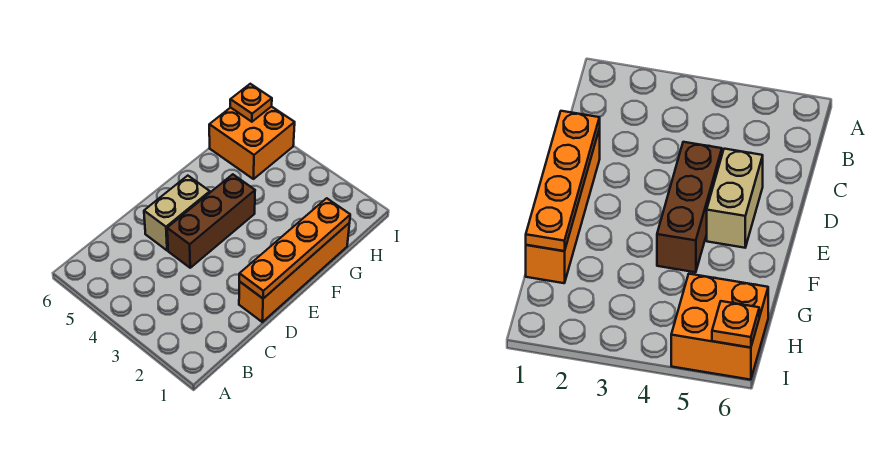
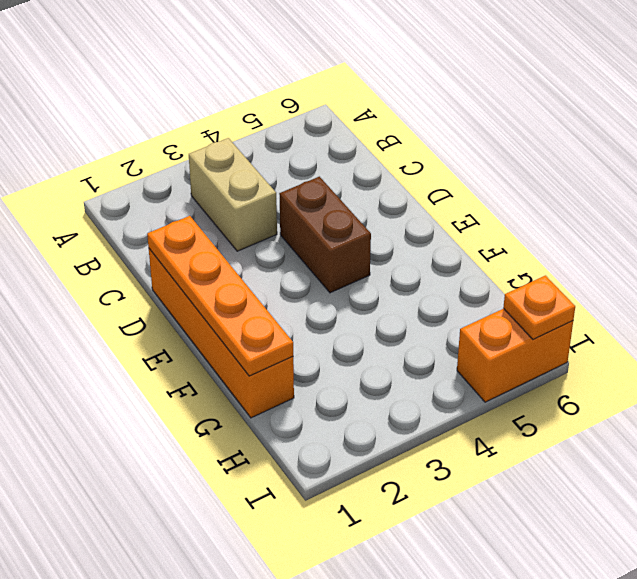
brown brick D4:F4 level 1 -> brown brick D4:E4 level 1
tan brick D5:E5 level 1 -> tan brick B3:C3 level 1
orange brick H5:I6 level 1 -> orange brick I5:I6 level 1

